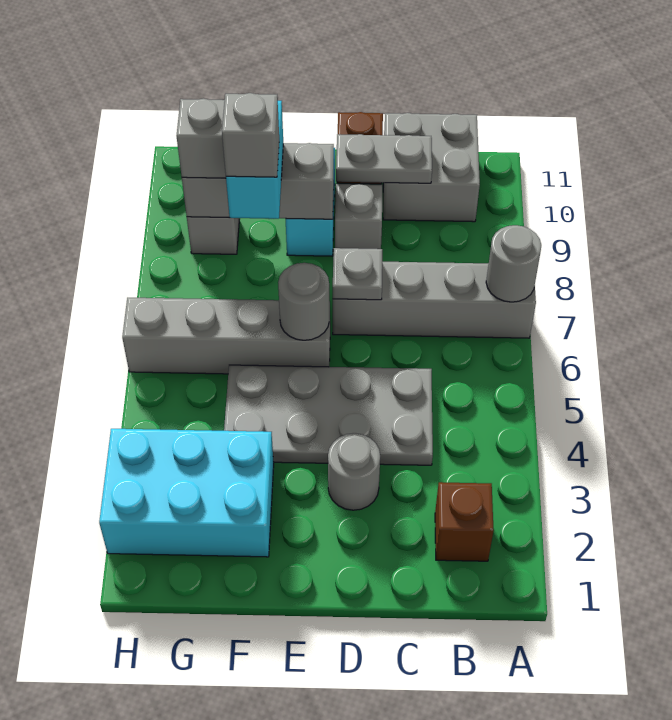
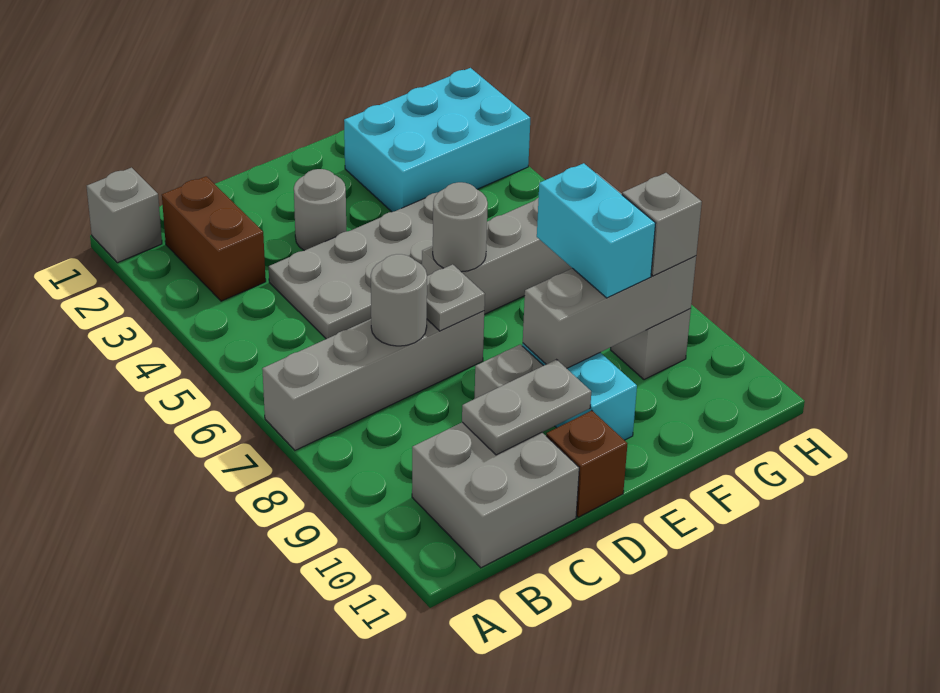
grey round brick A7 level 2 -> grey round brick C7 level 2
brown brick B2 level 1 -> brown brick B2:B3 level 1
grey brick F8 level 4 -> grey brick A1 level 1

